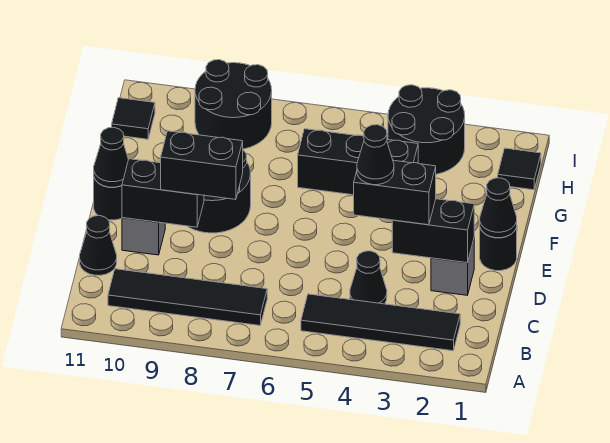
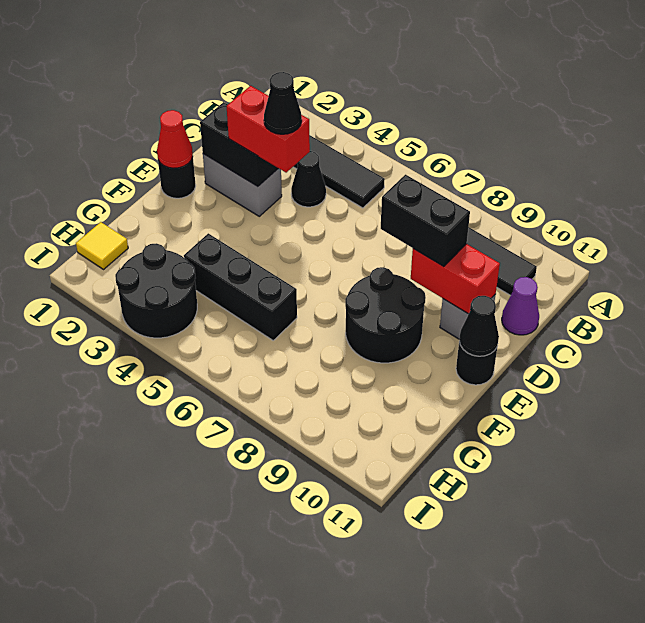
black cone C11 level 1 -> purple cone C11 level 1
grey brick D2 level 1 -> grey brick D2:D3 level 1
black brick D3:D4 level 3 -> red brick D3:D4 level 3
black brick D9:D10 level 2 -> red brick D9:D10 level 2
black cone E1 level 2 -> red cone E1 level 2
black tile H1 level 1 -> yellow tile H1 level 1
black round brick H8:I9 level 1 -> none
black tile H11 level 1 -> none

